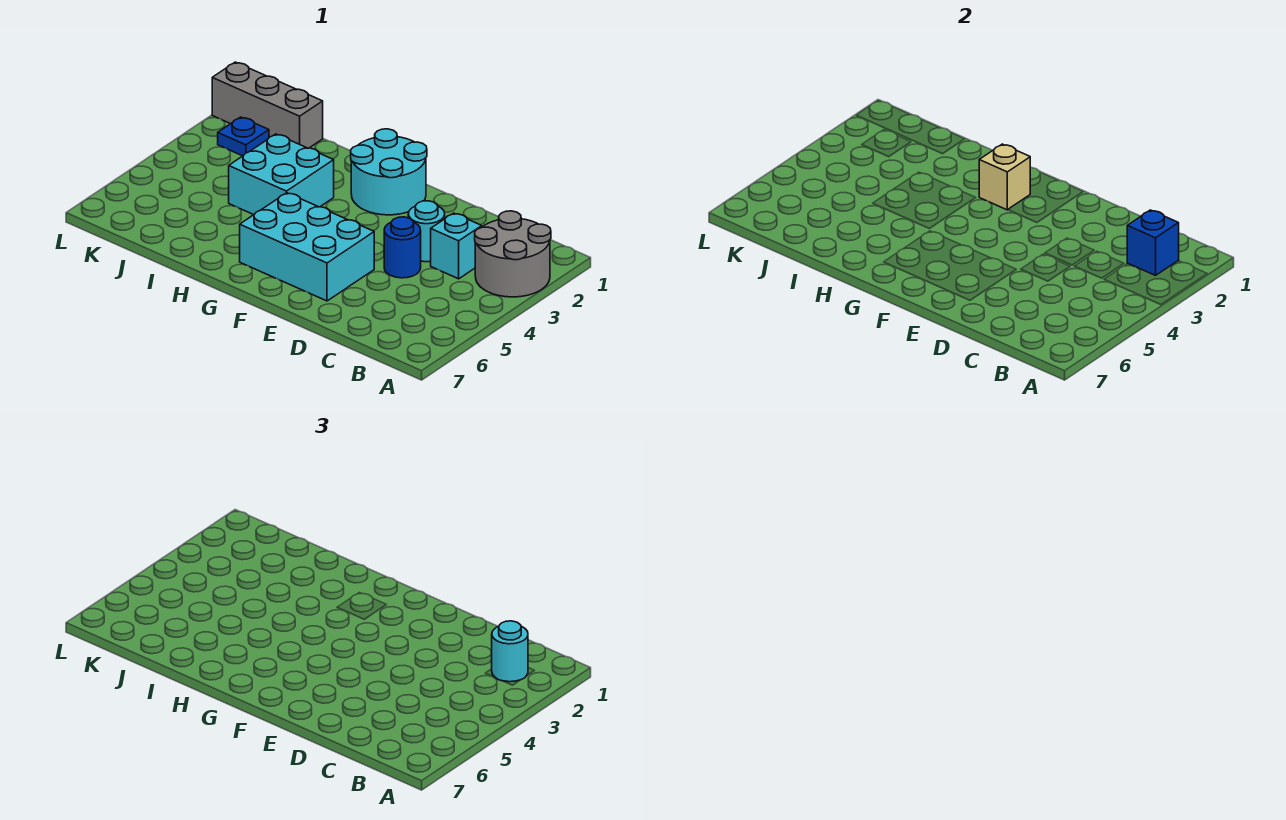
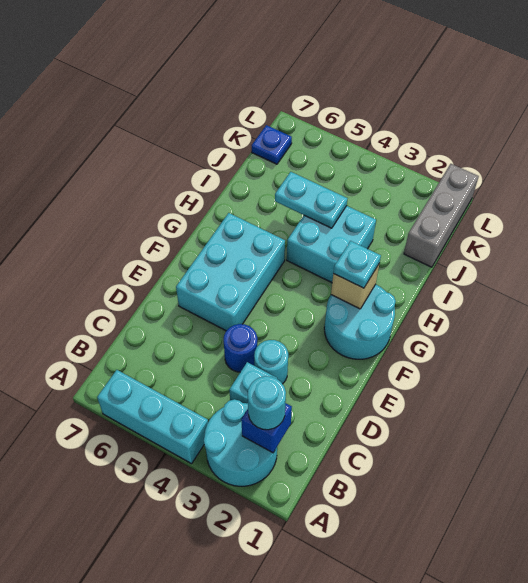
grey round brick A2:B3 level 1 -> cyan round brick A2:B3 level 1
none -> cyan brick A4:A6 level 1
none -> cyan plate G2 level 3
none -> cyan plate I4:I5 level 2
blue plate K2 level 1 -> blue plate K7 level 1

